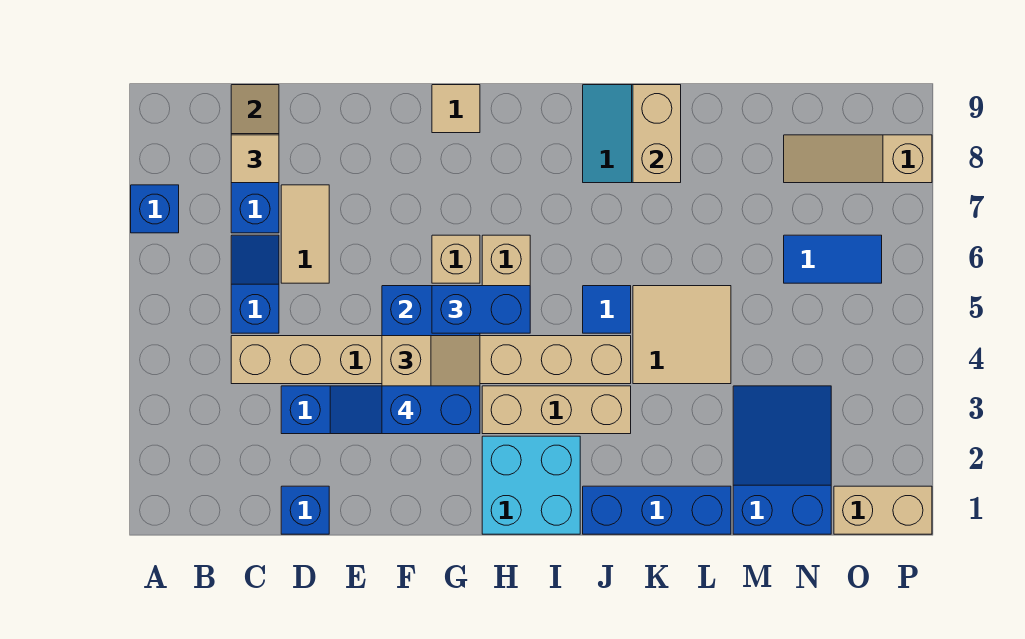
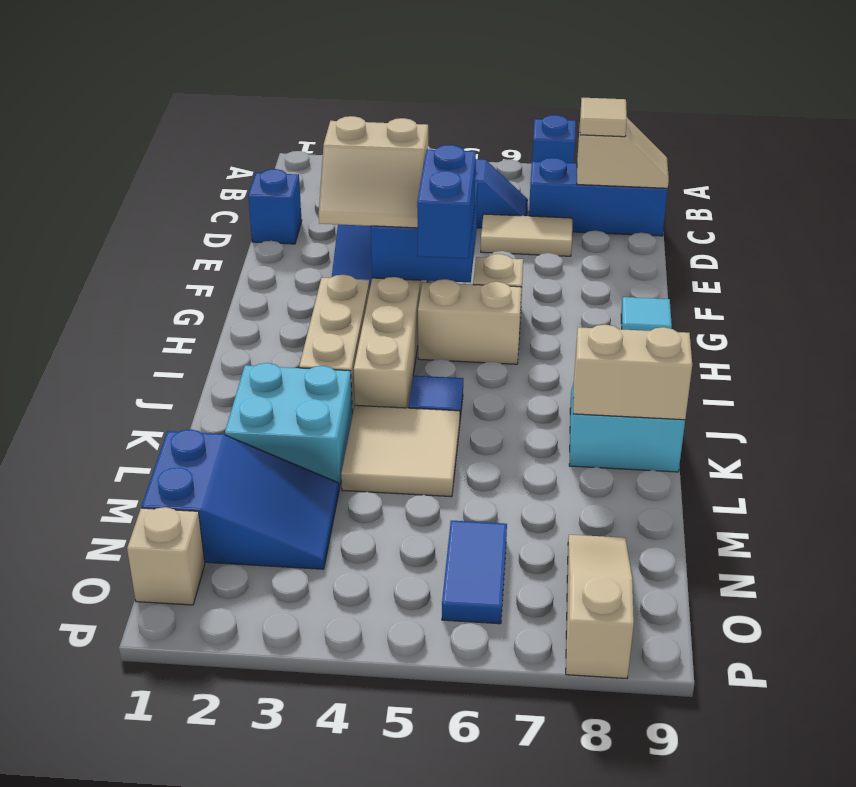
blue brick F3:G3 level 4 -> none
tan tile G9 level 1 -> cyan tile G9 level 1
cyan brick H1:I2 level 1 -> cyan brick K2:L3 level 1
blue brick J1:L1 level 1 -> none
tan brick O1:P1 level 1 -> tan brick O1 level 1

